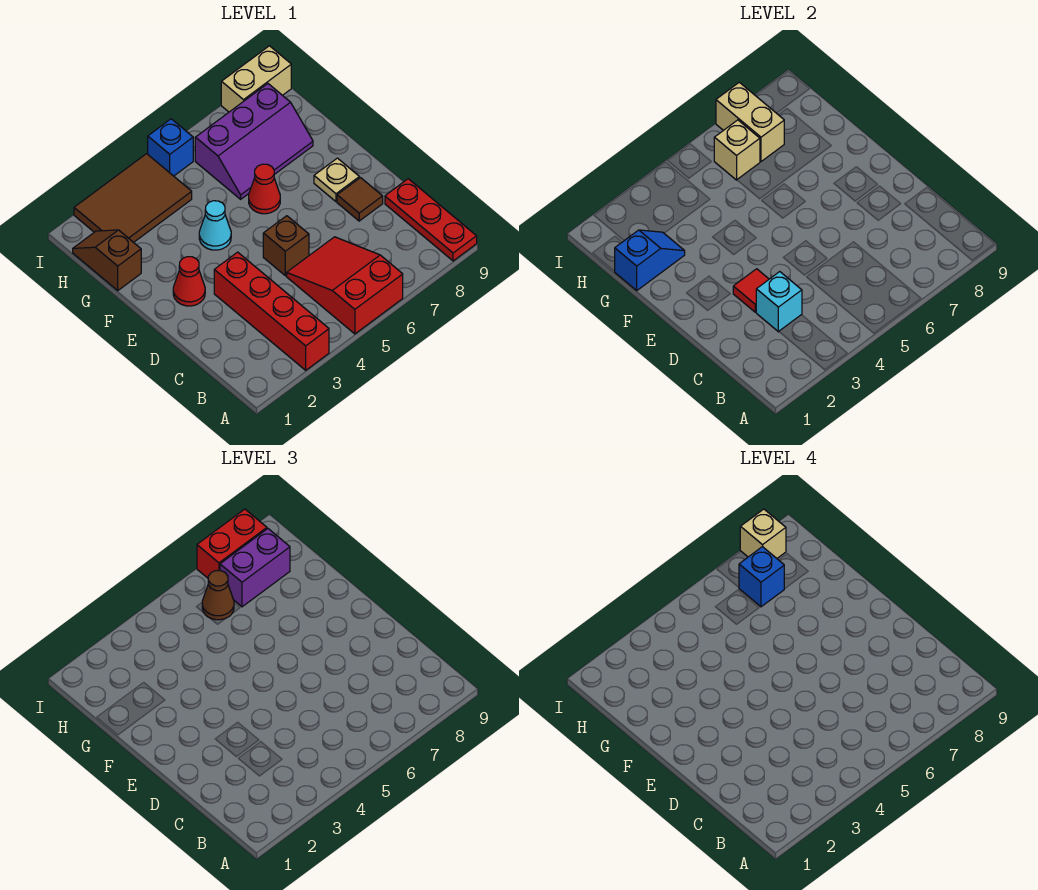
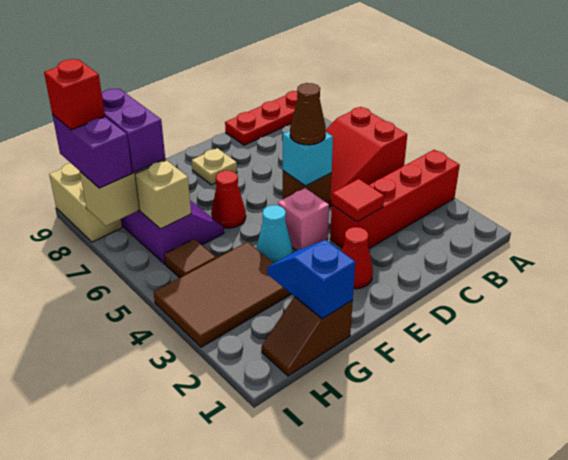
cyan brick C3 level 2 -> cyan brick D5 level 2
brown tile D8 level 1 -> brown tile H5 level 1
none -> pink brick E4 level 1
brown tile H2:I4 level 1 -> brown tile G3:I4 level 1
brown cone H6 level 3 -> brown cone D5 level 3
blue brick H7 level 4 -> none
blue brick I5 level 1 -> none
red brick I7:I8 level 3 -> purple brick I7:I8 level 3
tan brick I8 level 4 -> red brick I8 level 4

